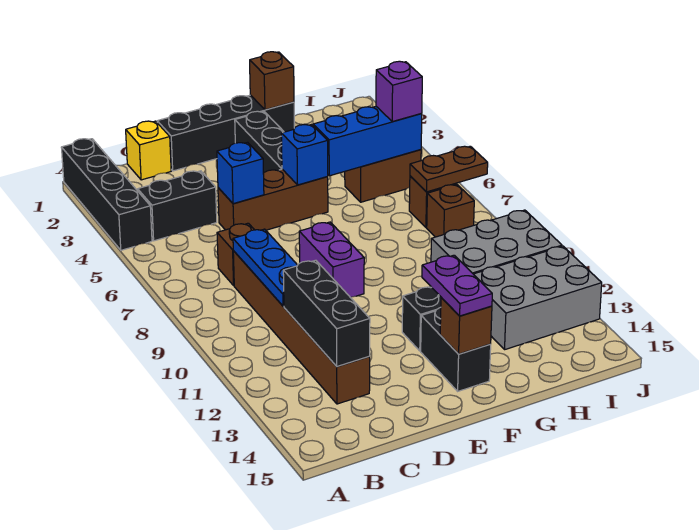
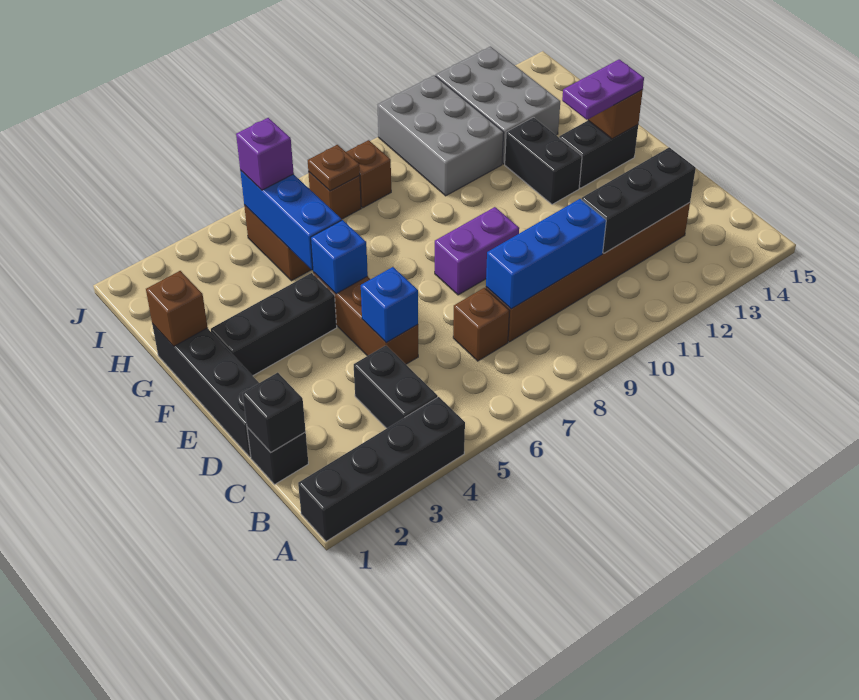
yellow brick C1 level 1 -> black brick C1 level 1
none -> black brick C1 level 2
blue plate C8:C10 level 2 -> blue brick C8:C10 level 2
brown plate I7:J7 level 2 -> brown plate I7 level 2

